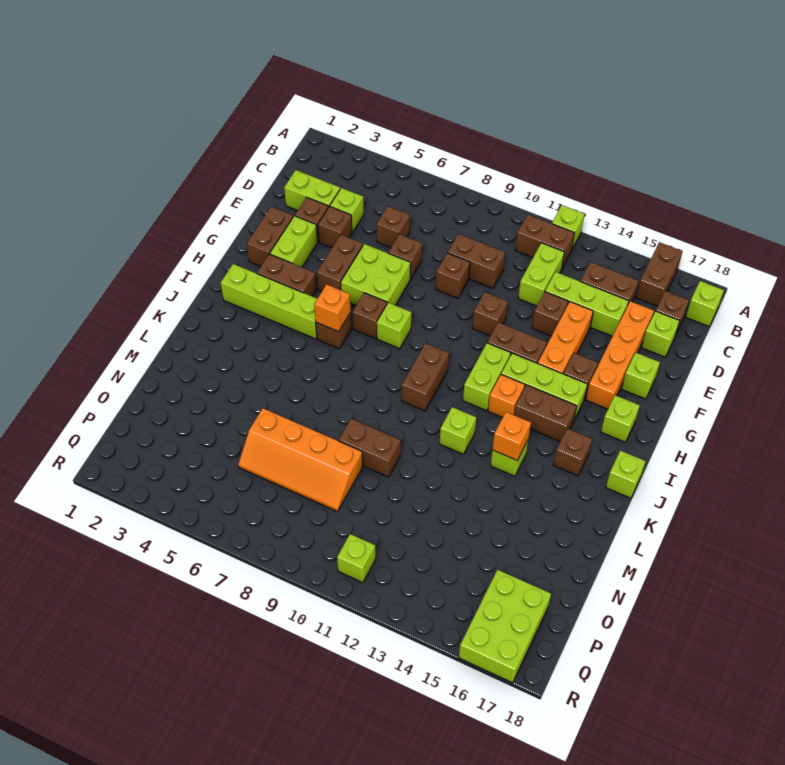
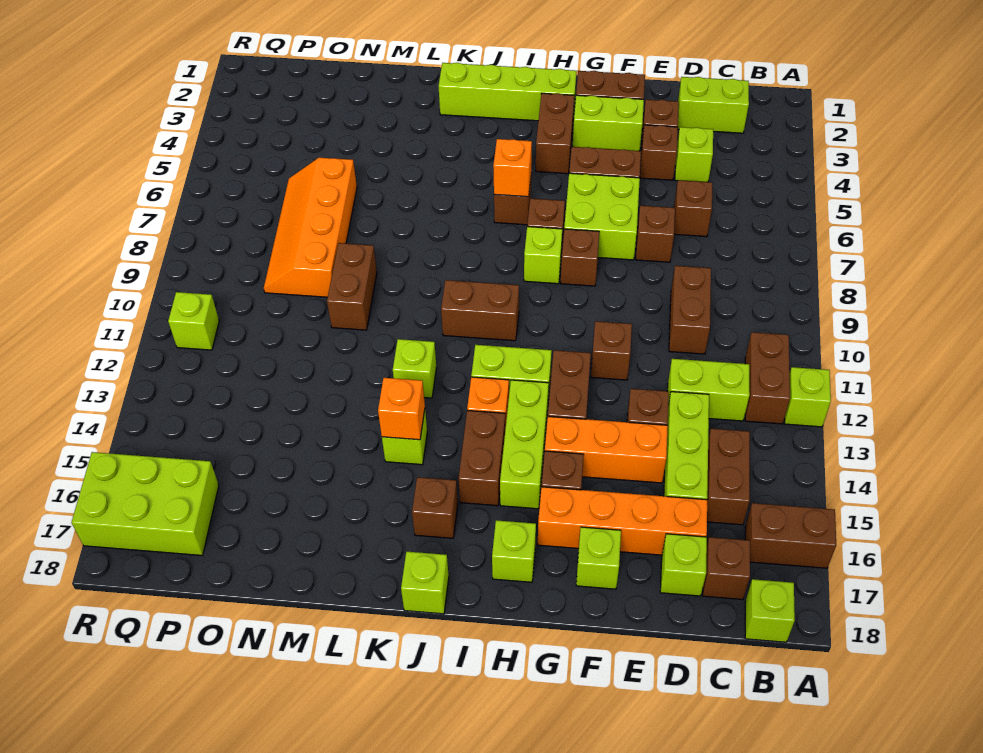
lime brick D2:D3 level 1 -> lime brick C2:D2 level 1
brown brick E9 level 1 -> brown brick G8 level 1
lime brick I2:I5 level 1 -> lime brick H2:K2 level 1

